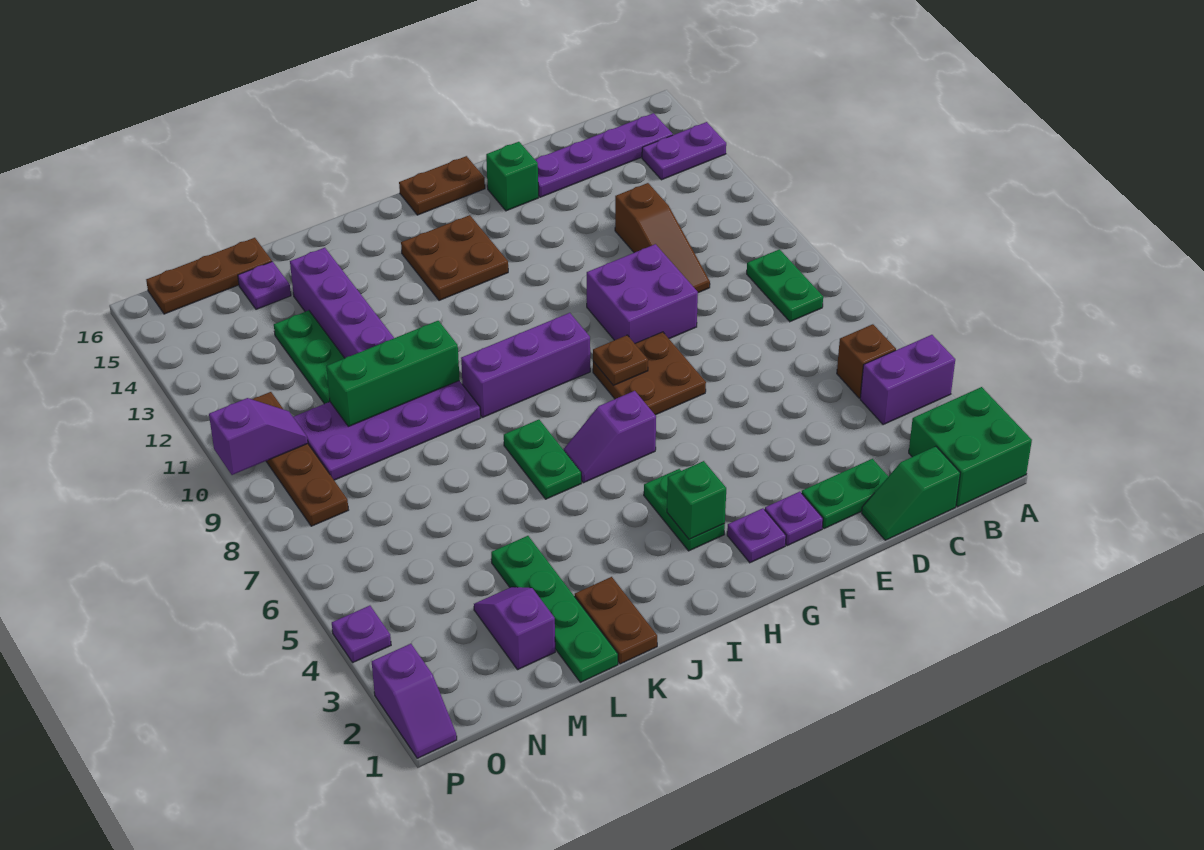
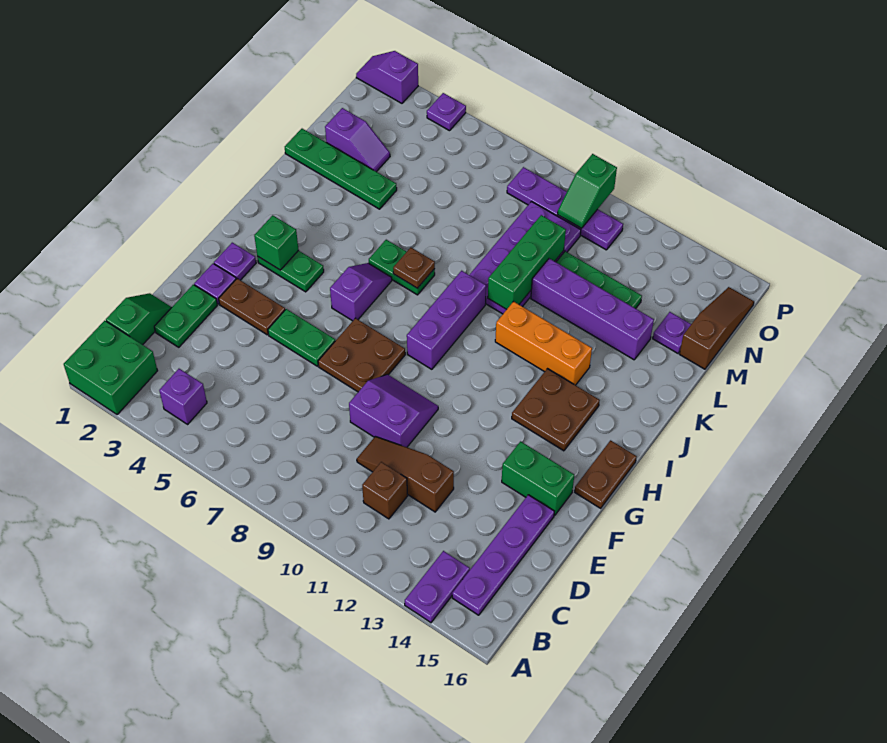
purple brick A4:B4 level 1 -> purple brick B4 level 1
brown brick B5 level 1 -> brown brick C11 level 1
green plate B8:B9 level 1 -> green plate F5:F6 level 1
purple brick E9:F10 level 1 -> purple slope E9:F10 level 1 top E
green brick F15 level 1 -> green brick F14:F15 level 1
brown plate G8 level 2 -> brown plate J7 level 2
none -> orange brick J11:J13 level 1
brown plate K1:K2 level 1 -> brown plate F3:F4 level 1
brown plate M16:O16 level 1 -> brown slope M16:O16 level 1 top M
brown plate O8:O11 level 1 -> purple plate O8:O11 level 1
purple slope O10:P10 level 2 top P -> green slope O10:P10 level 2 top P

